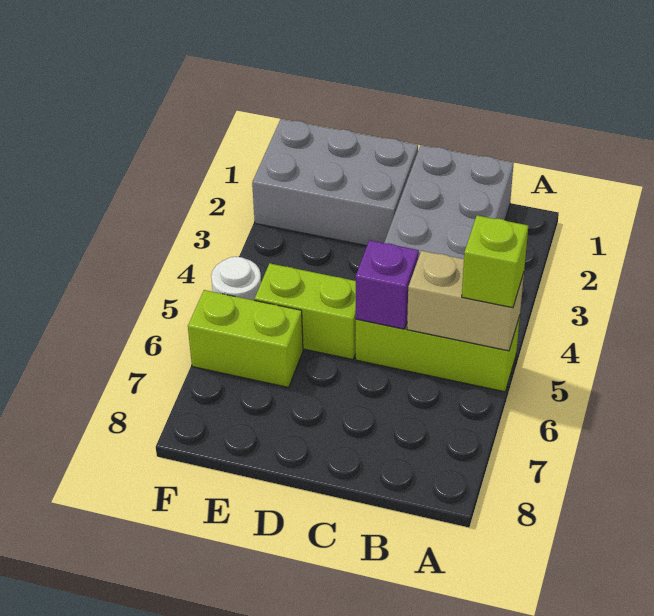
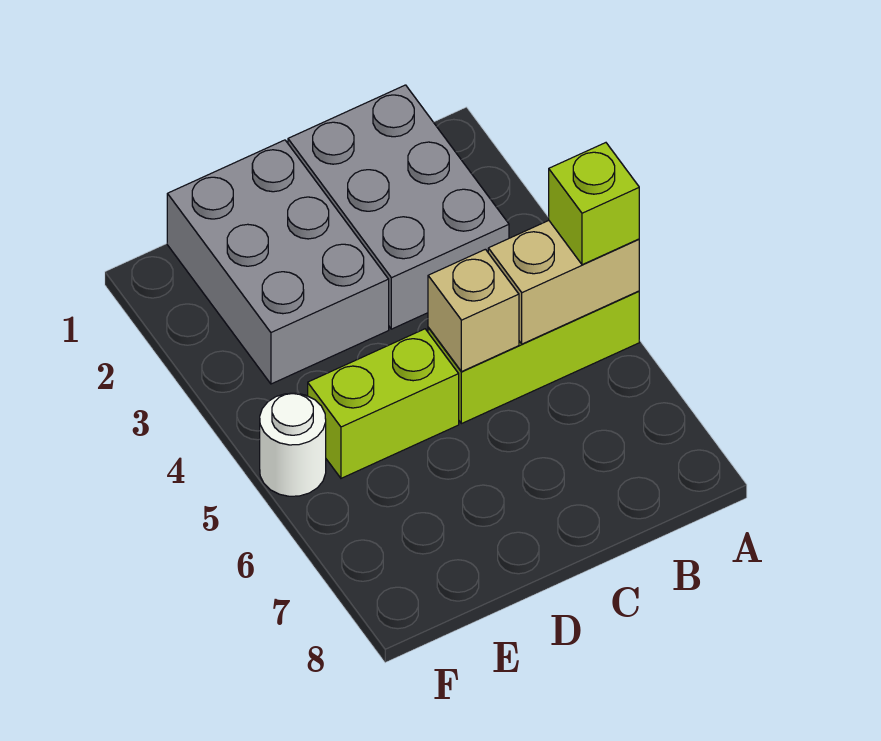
purple brick C5 level 2 -> tan brick C5 level 2
grey brick D1:F2 level 1 -> grey brick D1:E3 level 1
lime brick E6:F6 level 1 -> none

